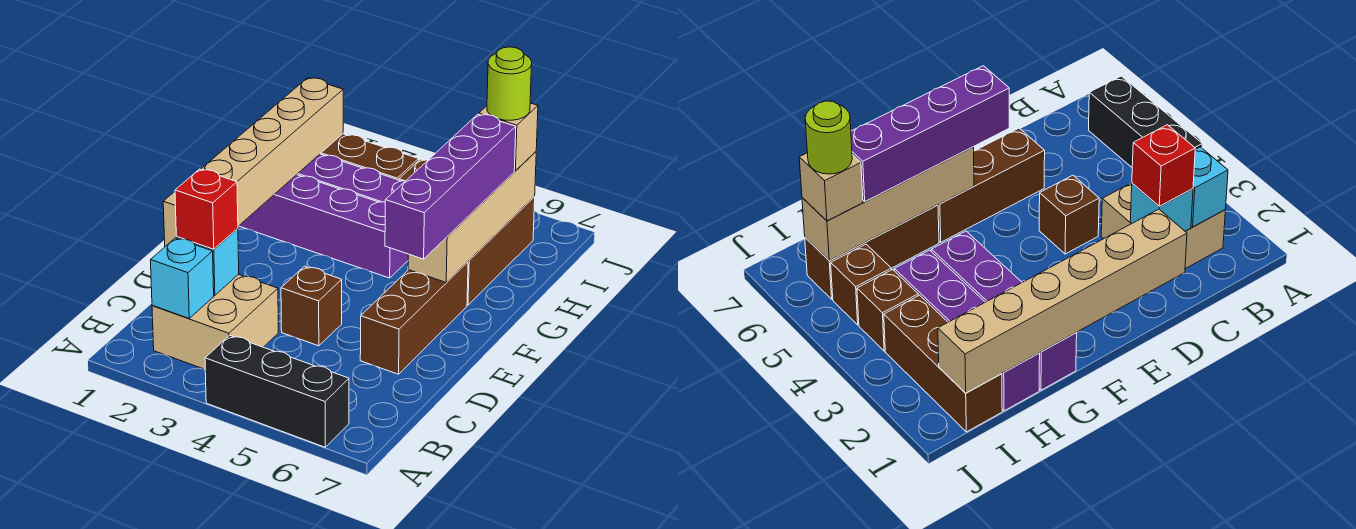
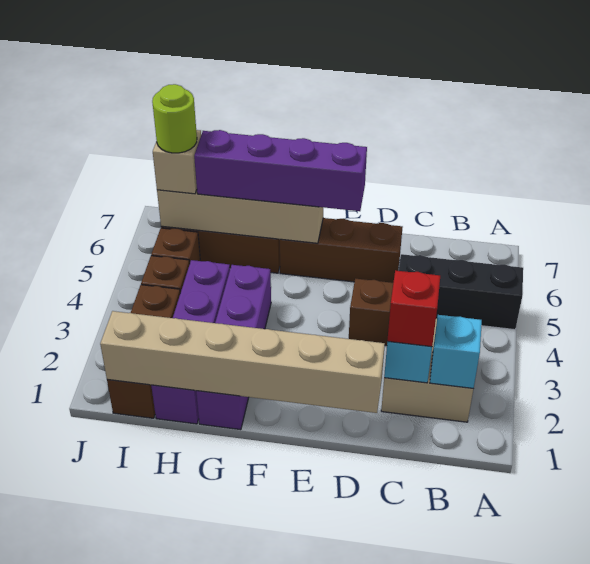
black brick A4:A6 level 1 -> black brick A5:C5 level 1

